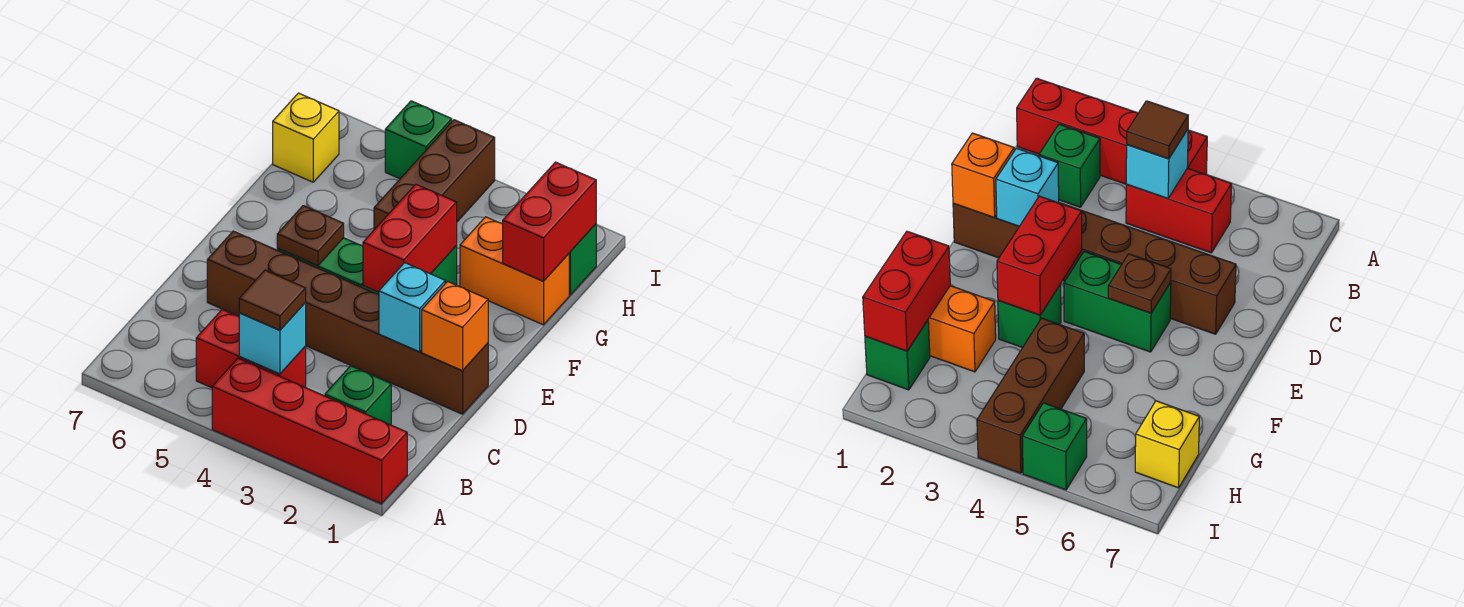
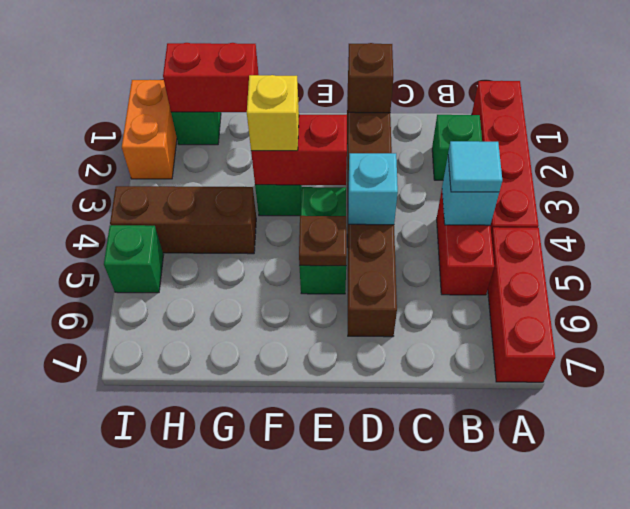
none -> red brick A5:A7 level 1
brown tile B4 level 3 -> cyan tile B4 level 3
orange brick D1 level 2 -> brown brick D1 level 2
cyan brick D2 level 2 -> cyan brick D4 level 2
orange brick G1:G2 level 1 -> orange brick I1:I2 level 1
yellow brick H7 level 1 -> yellow brick F3 level 3

